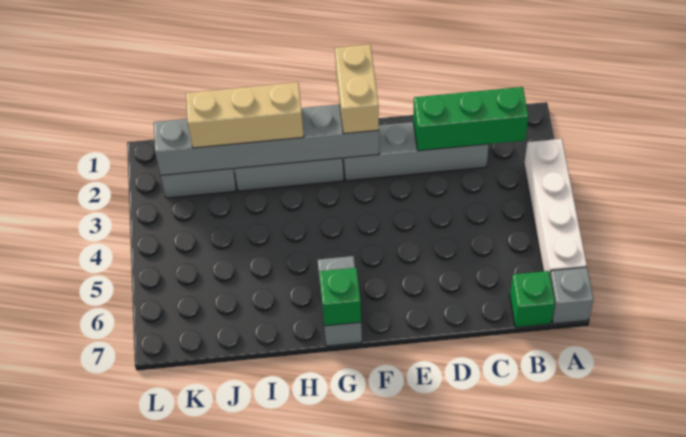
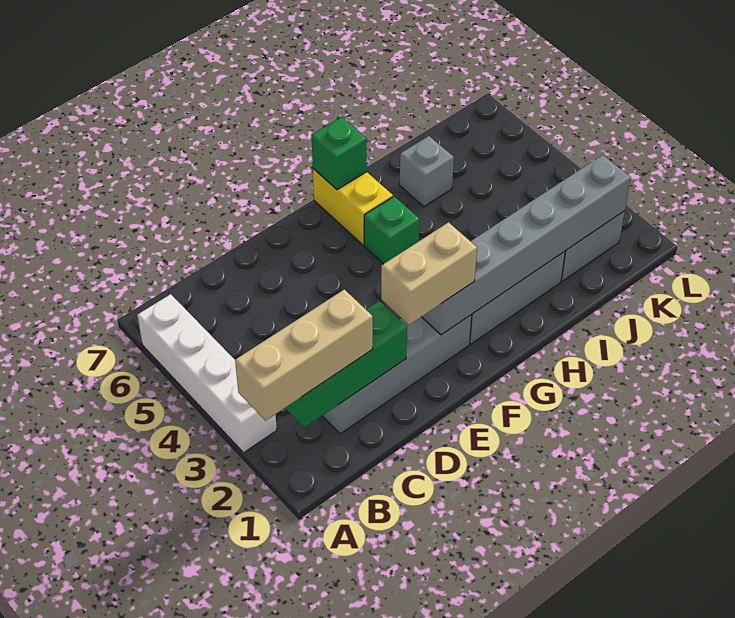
grey brick A7 level 1 -> grey brick I6 level 1
green brick B7 level 1 -> green brick G5 level 1
tan brick F1:F2 level 3 -> tan brick E2:F2 level 3
grey brick G6:G7 level 1 -> yellow brick G6:G7 level 1
tan brick H2:J2 level 3 -> tan brick A2:C2 level 3

